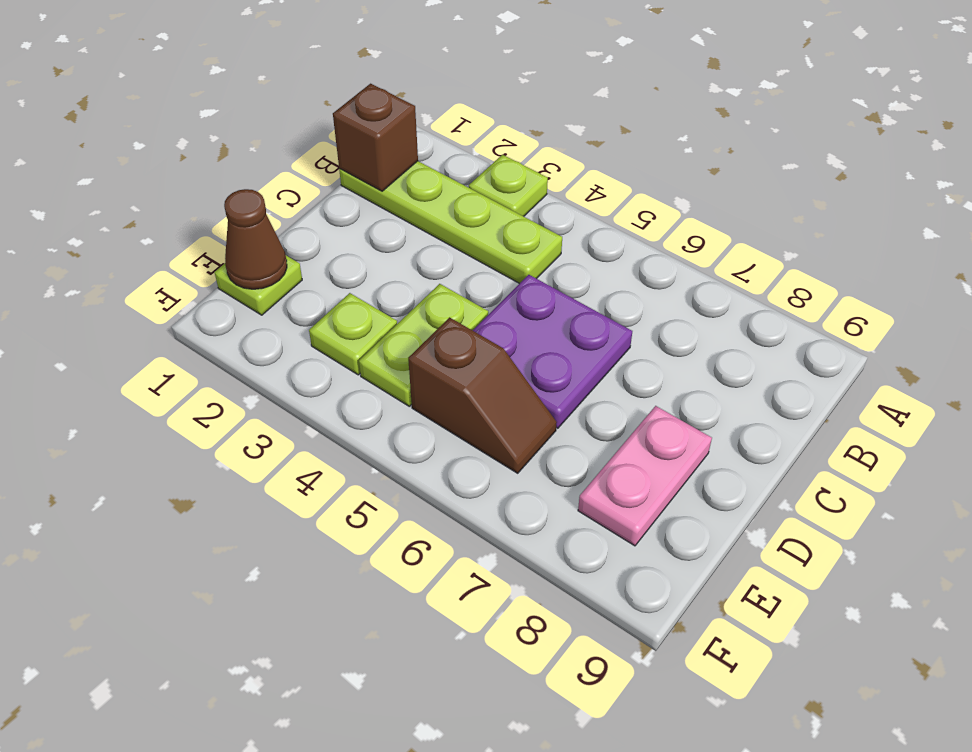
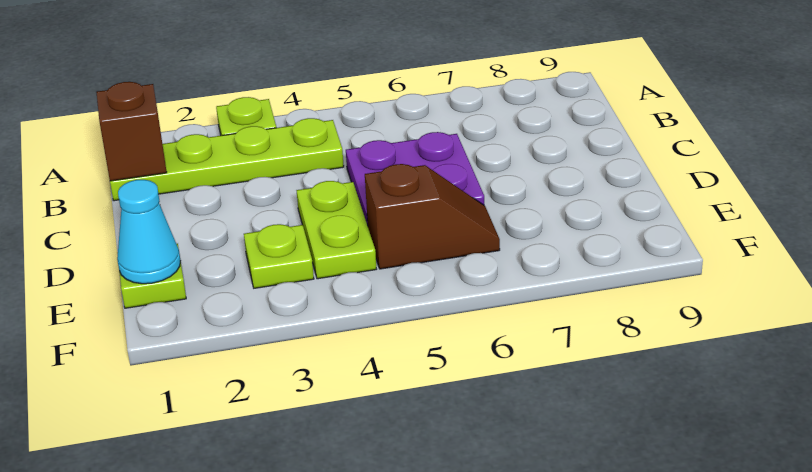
pink plate D8:E8 level 1 -> none
brown cone E1 level 2 -> cyan cone E1 level 2

